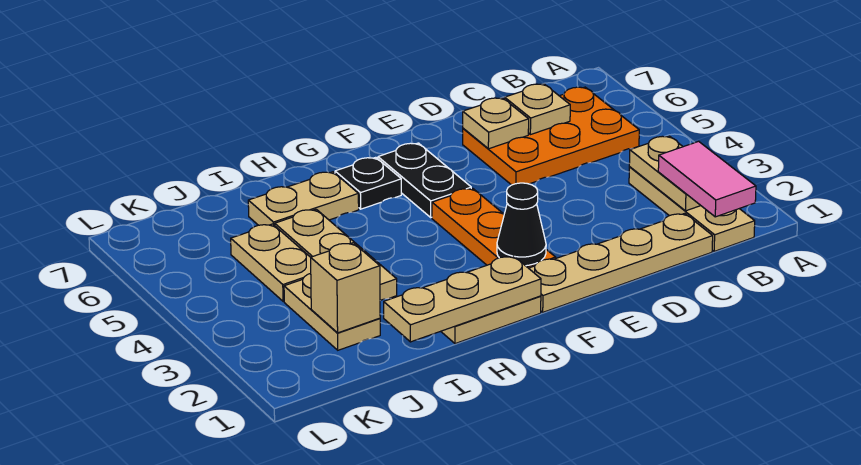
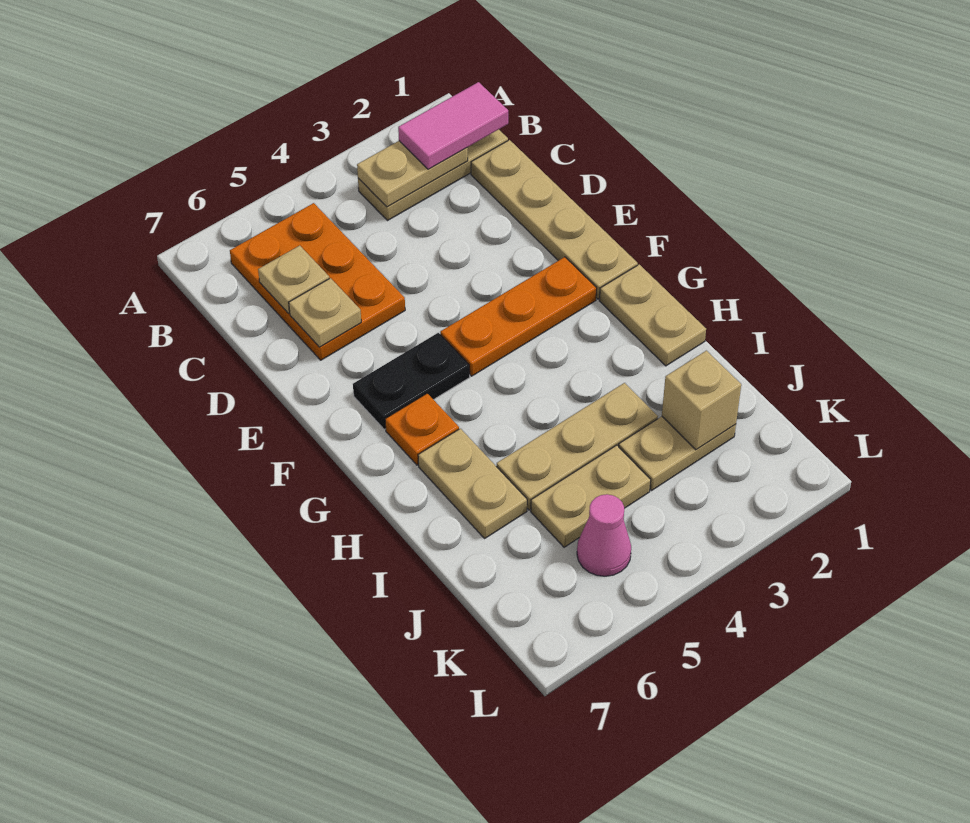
black cone F2 level 2 -> none
tan plate G1:I1 level 2 -> none
black plate G6 level 1 -> orange plate G6 level 1
none -> pink cone K5 level 1

